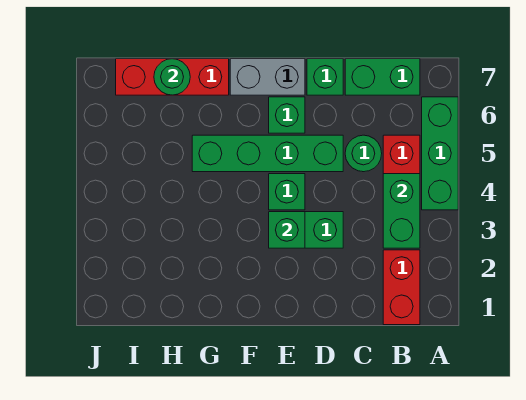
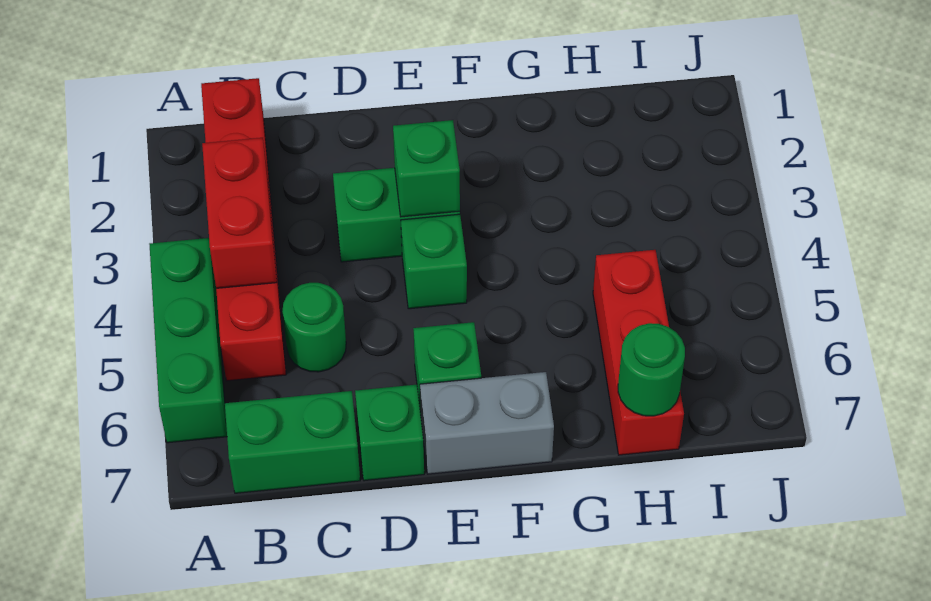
green brick B3:B4 level 2 -> red brick B3:B4 level 2
green brick D5:G5 level 1 -> none
red brick G7:I7 level 1 -> red brick H5:H7 level 1

